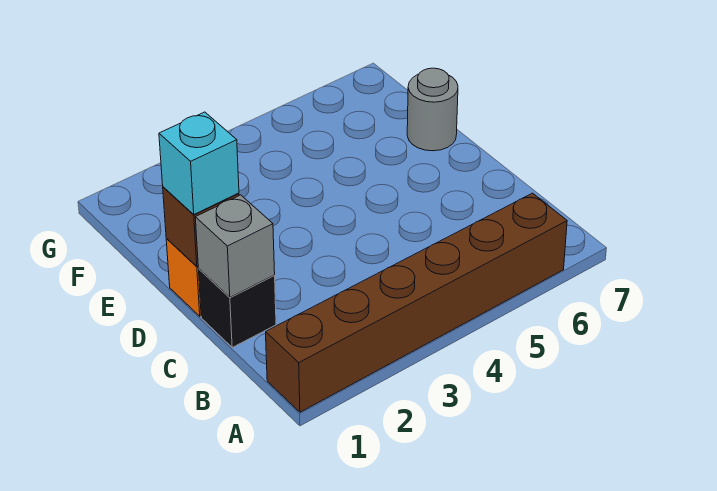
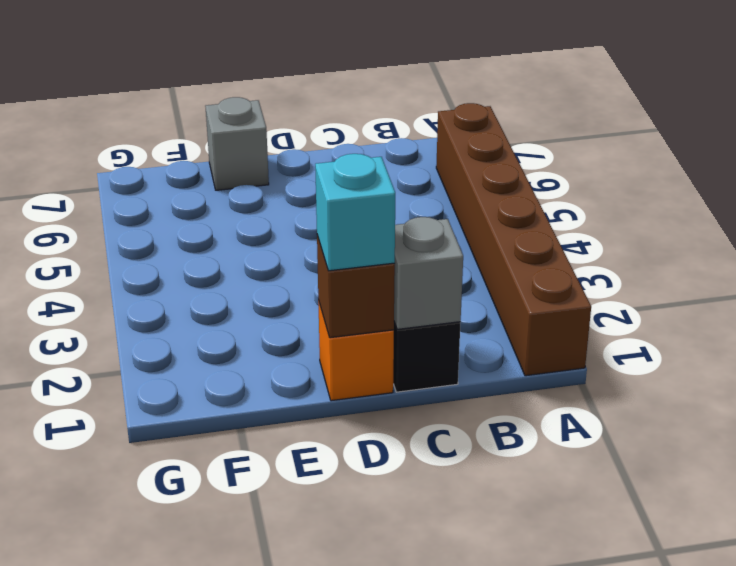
grey round brick E7 level 1 -> grey brick E7 level 1

